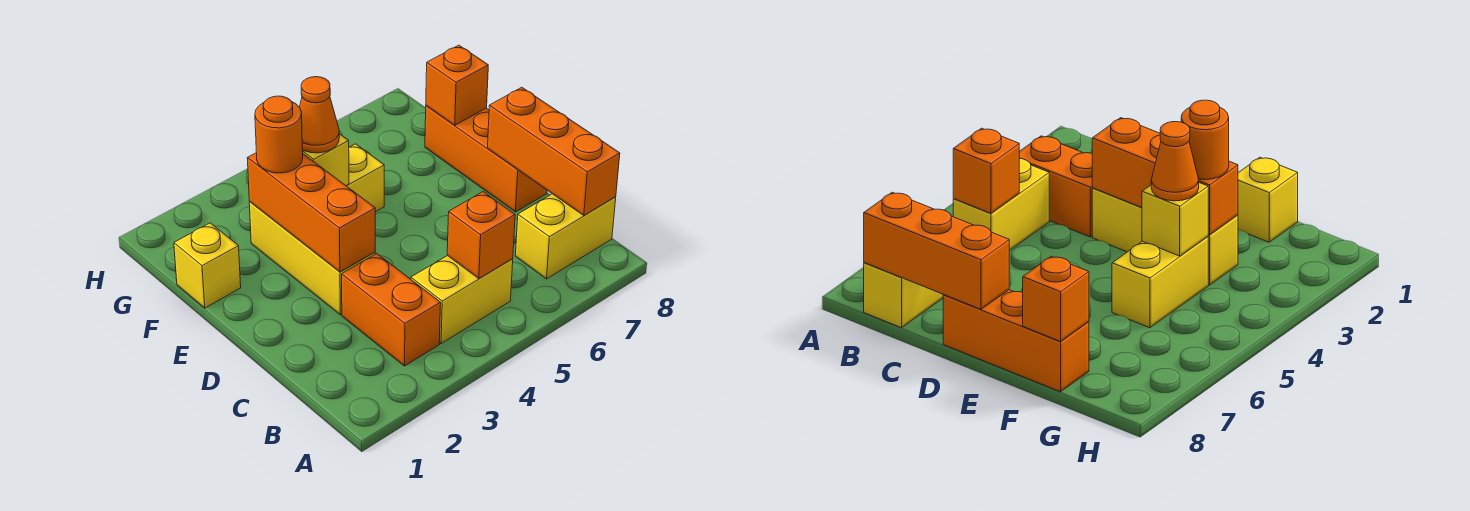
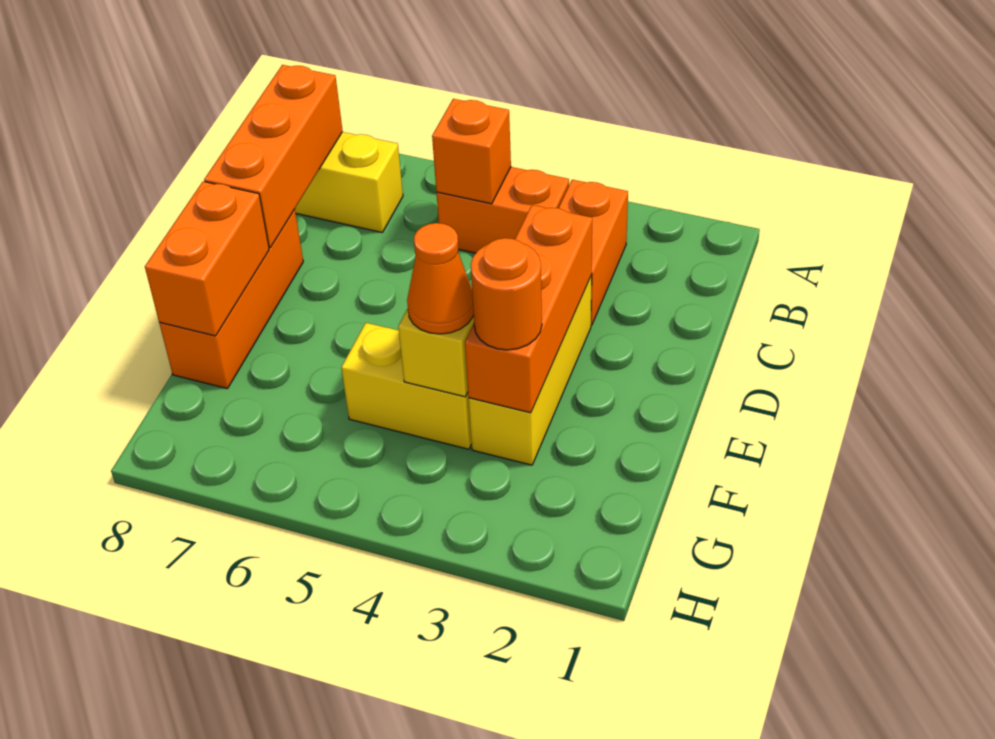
yellow brick B4:B5 level 1 -> orange brick B4:B5 level 1
yellow brick F1 level 1 -> none
orange brick F8 level 2 -> orange brick E8:F8 level 2

